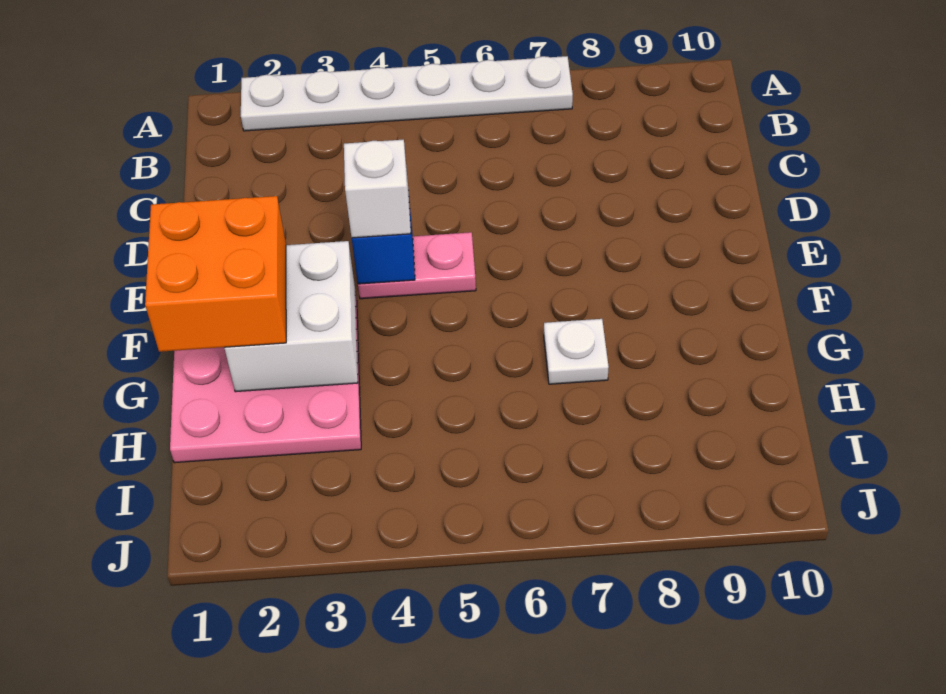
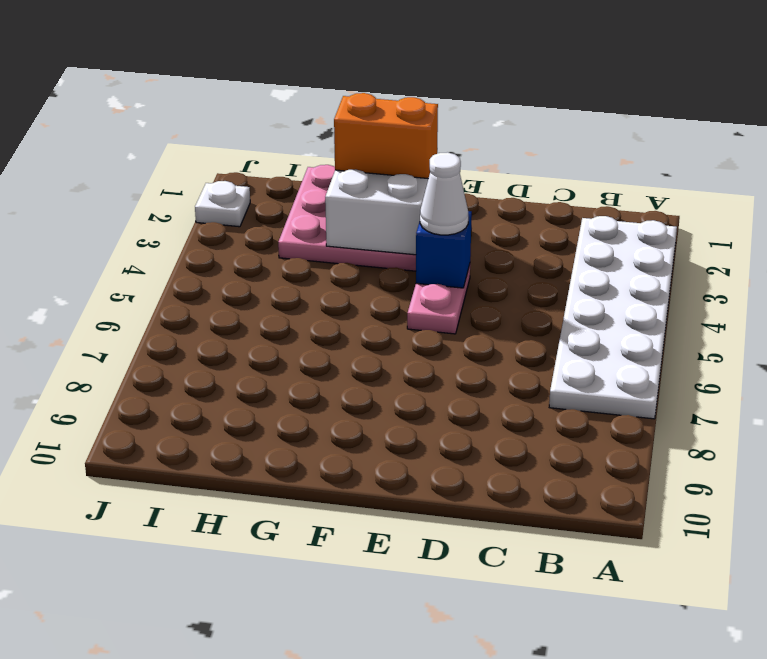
white plate A2:A7 level 1 -> white plate A2:B7 level 1
white brick E4 level 3 -> white cone E4 level 3
orange brick F1:G2 level 3 -> orange brick F2:G2 level 3
white plate G7 level 1 -> white plate J2 level 1

